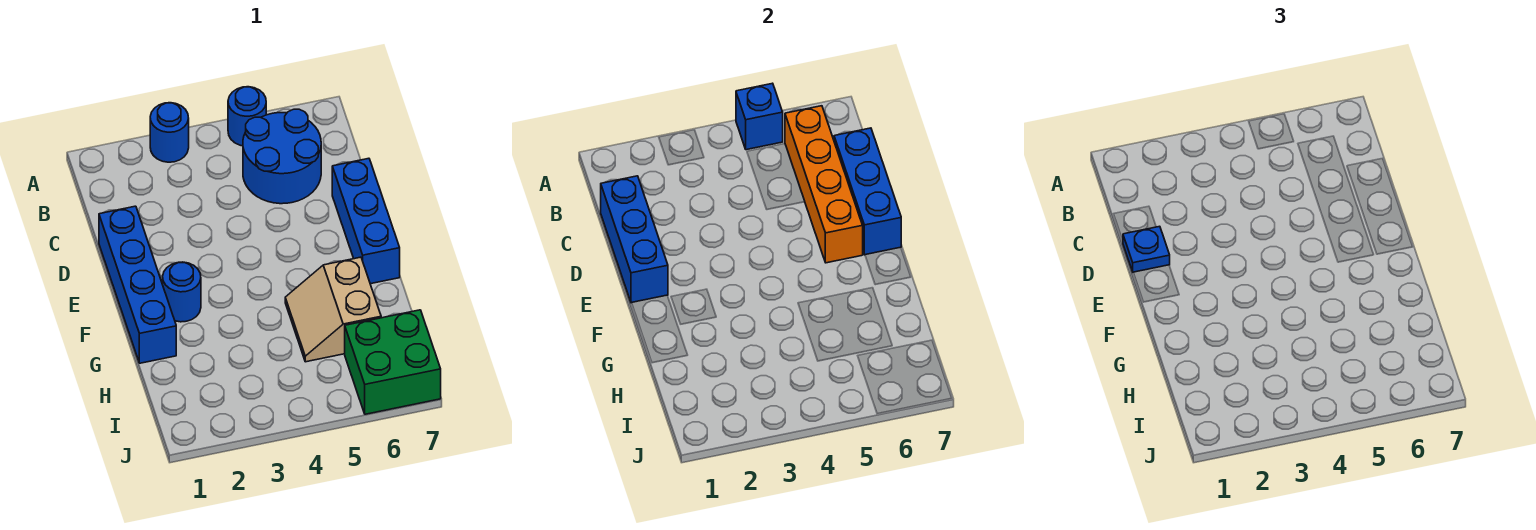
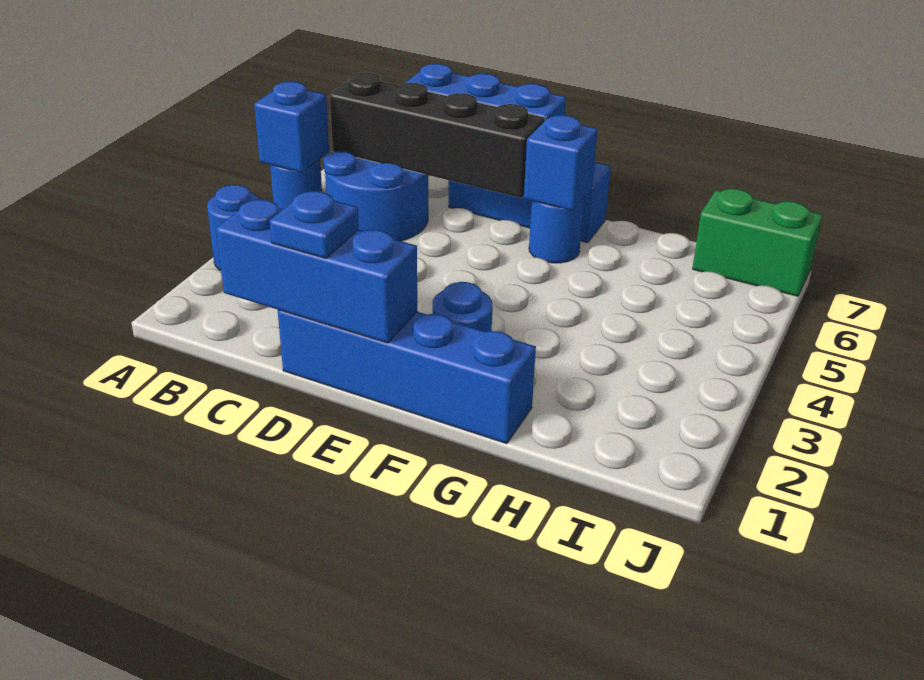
orange brick B6:E6 level 2 -> black brick B6:E6 level 2
none -> blue round brick F6 level 1
none -> blue brick F6 level 2
tan slope G5:H6 level 1 top 6 -> none
green brick I6:J7 level 1 -> green brick I7:J7 level 1

